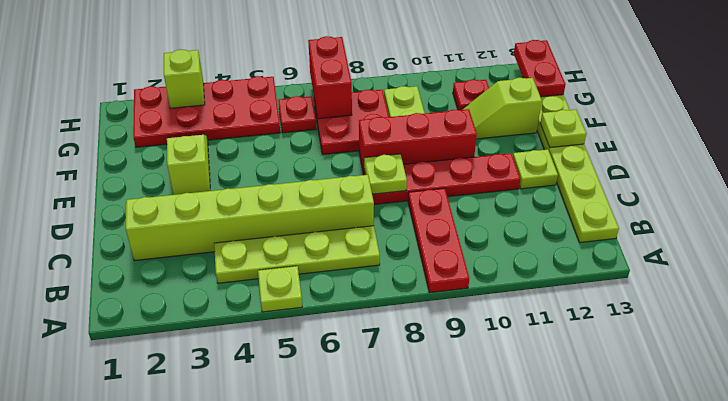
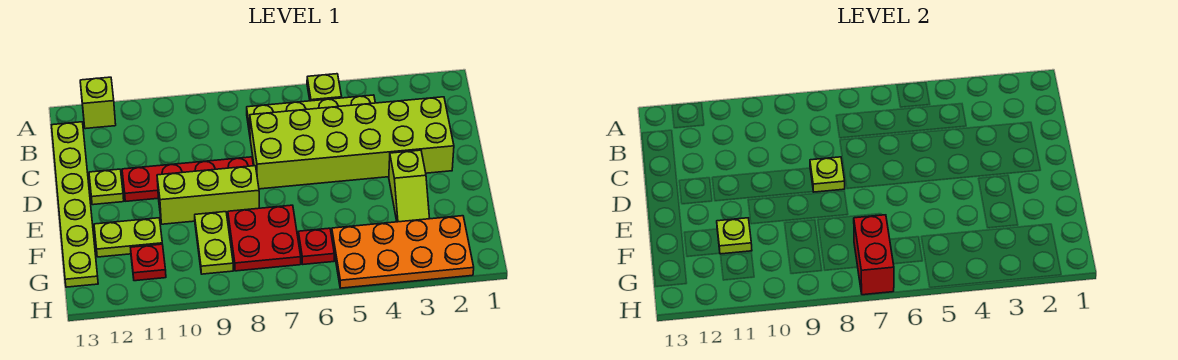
red plate A9:C9 level 1 -> none
lime brick C2:C7 level 1 -> lime brick C2:D7 level 1
red brick E8:E10 level 1 -> lime brick E8:E10 level 1
lime plate E13 level 2 -> lime plate F11 level 2
lime slope F11:F12 level 1 top 12 -> lime plate F11:F12 level 1
red plate G2:H5 level 1 -> orange plate G2:H5 level 1
red plate G13:H13 level 2 -> none
lime brick H3 level 2 -> lime brick A12 level 1

